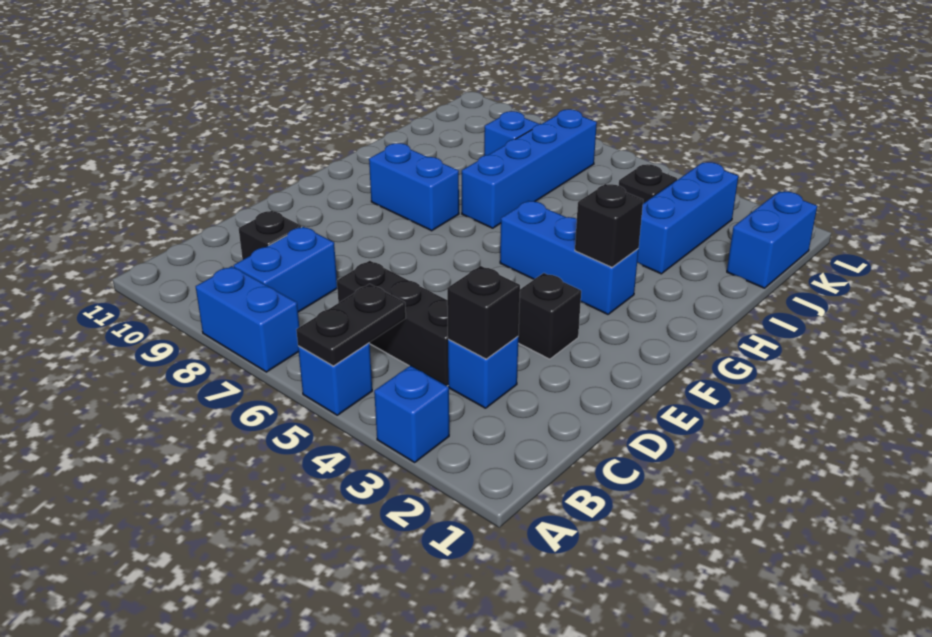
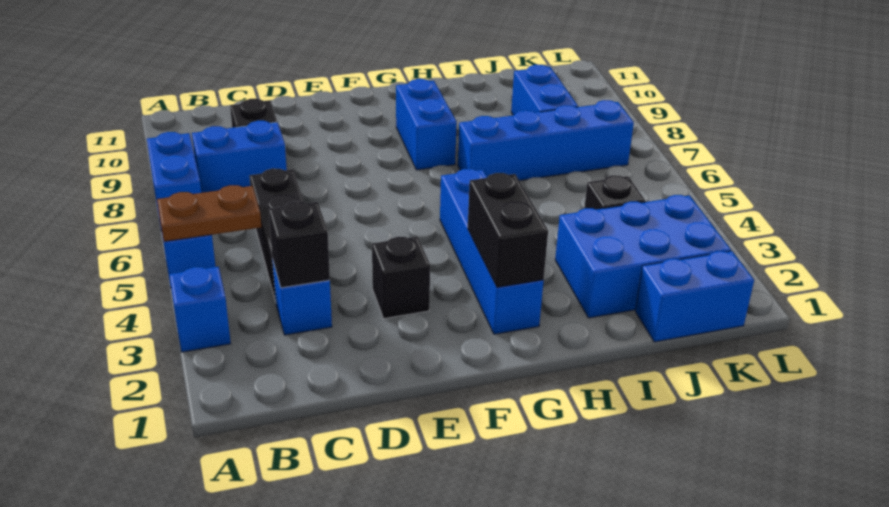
black plate A5:B5 level 2 -> brown plate A5:B5 level 2
blue brick G3:G5 level 1 -> blue brick G2:G5 level 1
black brick G3 level 2 -> black brick G2:G3 level 2
blue brick I3:K3 level 1 -> blue brick I2:K3 level 1
blue brick J8 level 1 -> blue brick J8:J9 level 1

